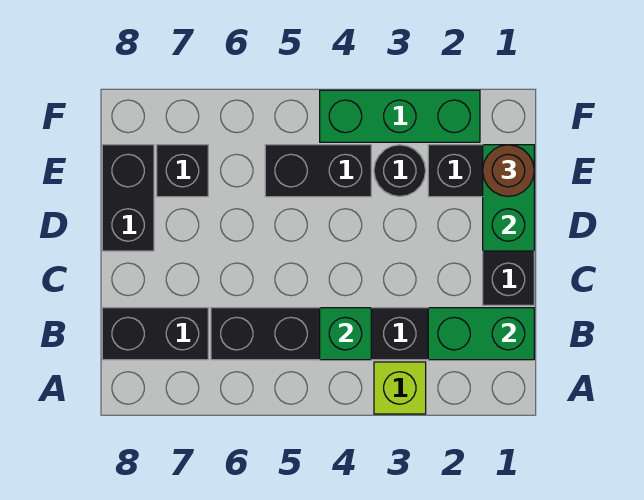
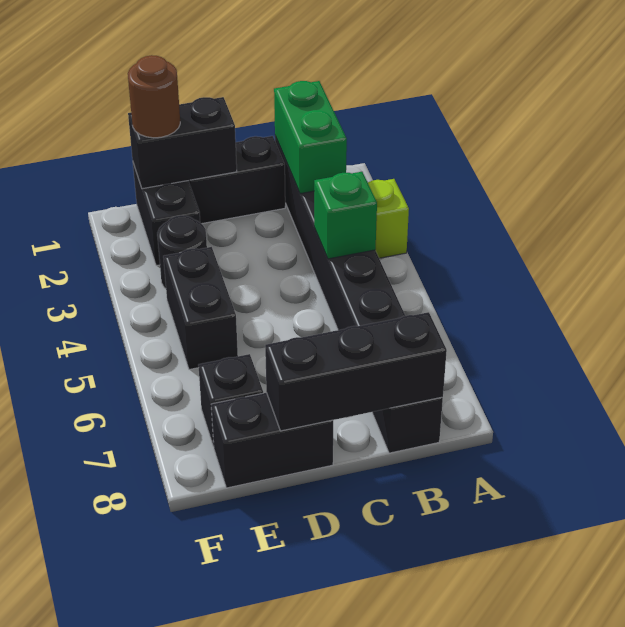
none -> black brick B8:D8 level 2
green brick D1:E1 level 2 -> black brick D1:E1 level 2
green brick F2:F4 level 1 -> none

